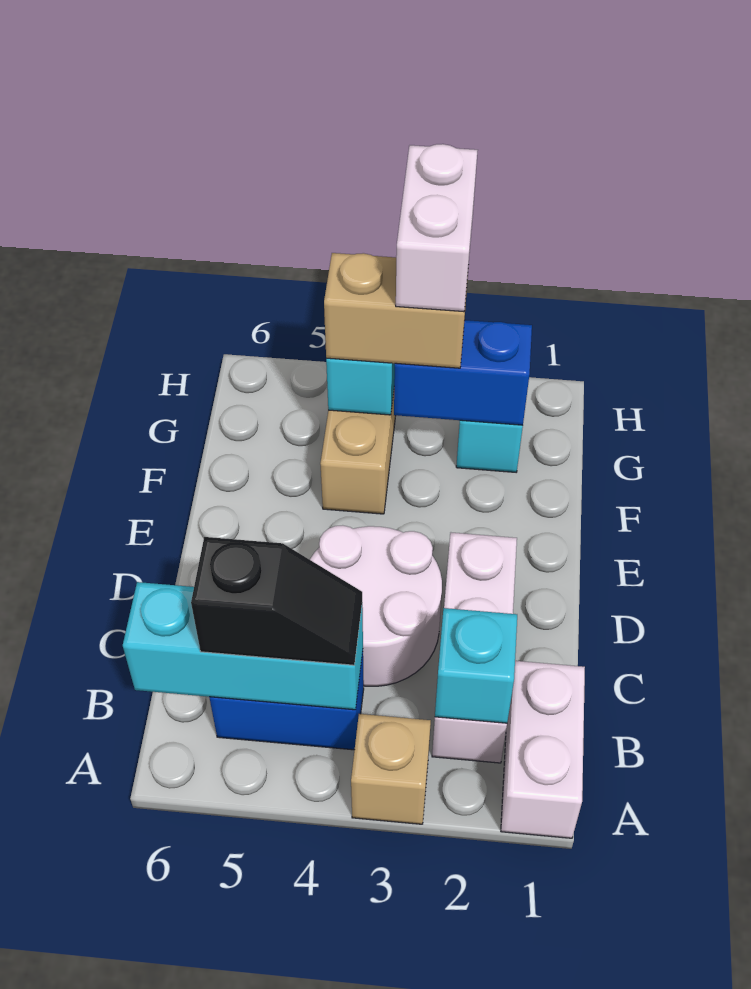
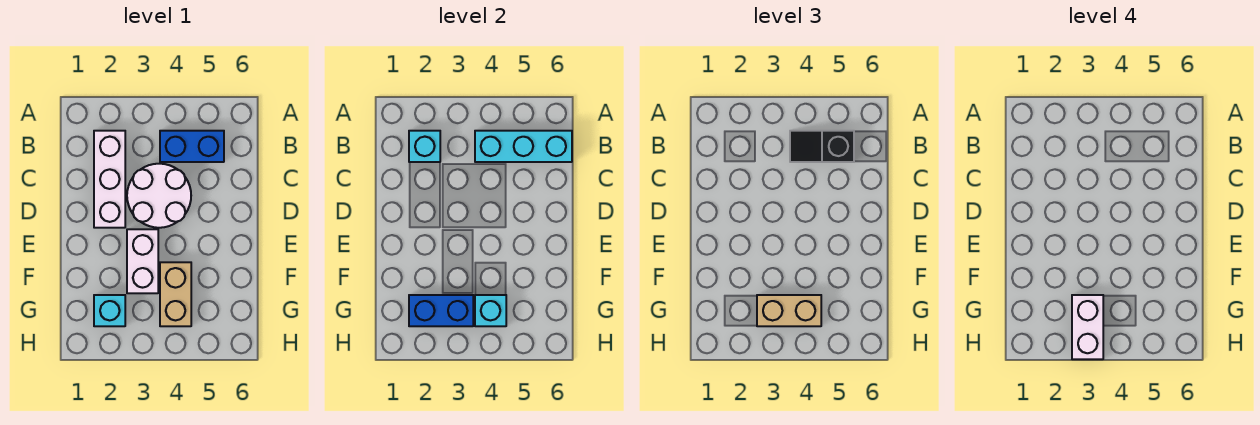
white brick A1:B1 level 1 -> white brick E3:F3 level 1
tan brick A3 level 1 -> none

